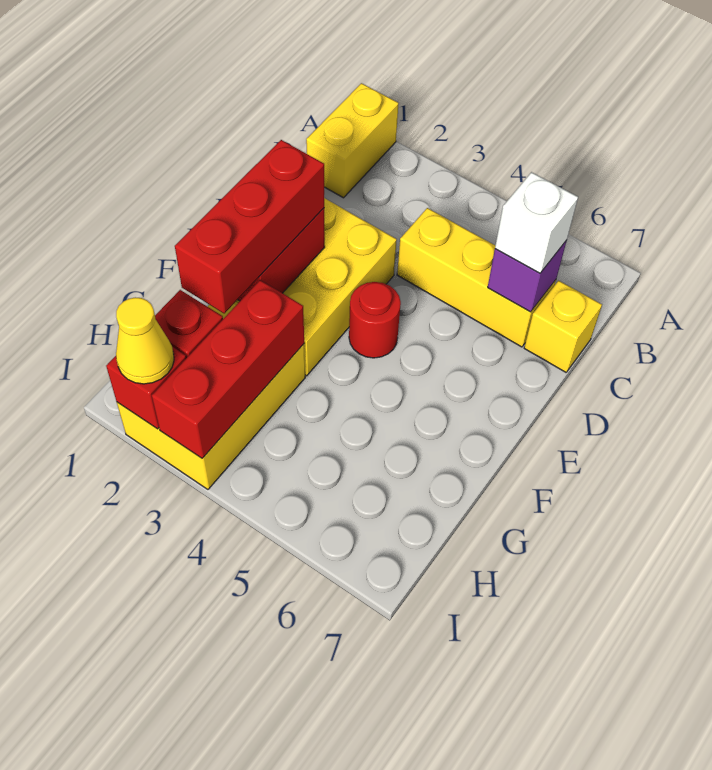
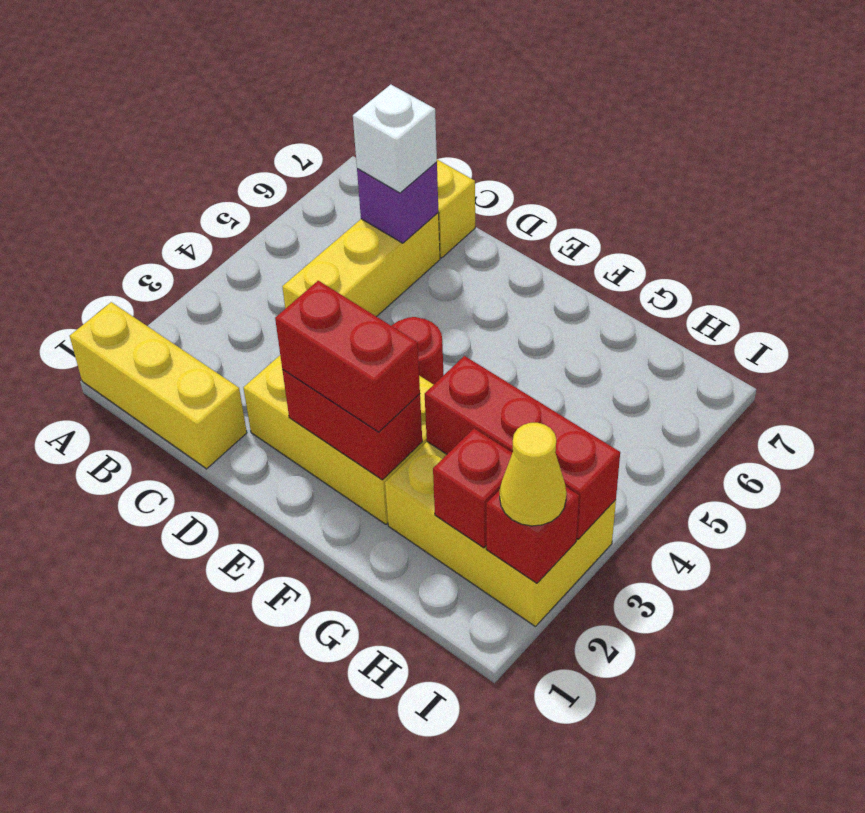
yellow brick A1:B1 level 1 -> yellow brick A1:C1 level 1
red brick E2:G2 level 3 -> red brick E2:F2 level 3

